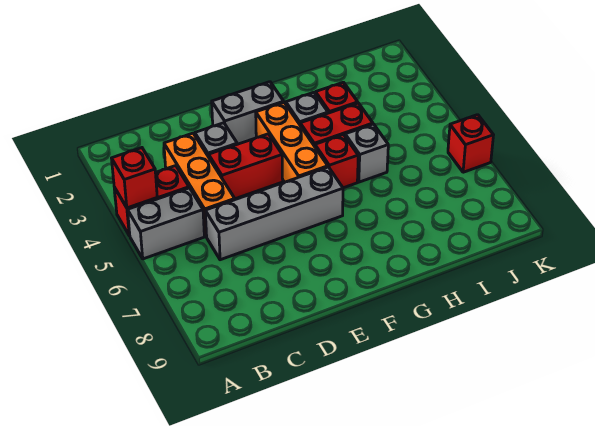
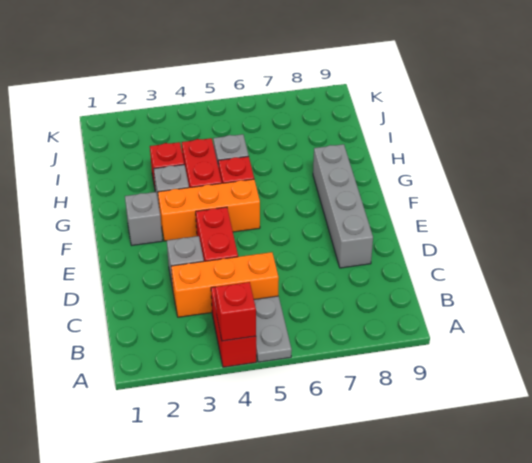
grey brick A5:B5 level 1 -> grey plate A5:B5 level 1
grey brick C6:F6 level 1 -> grey brick D8:G8 level 1
grey brick E2:F2 level 1 -> grey brick F2 level 1
red brick K6 level 1 -> none

